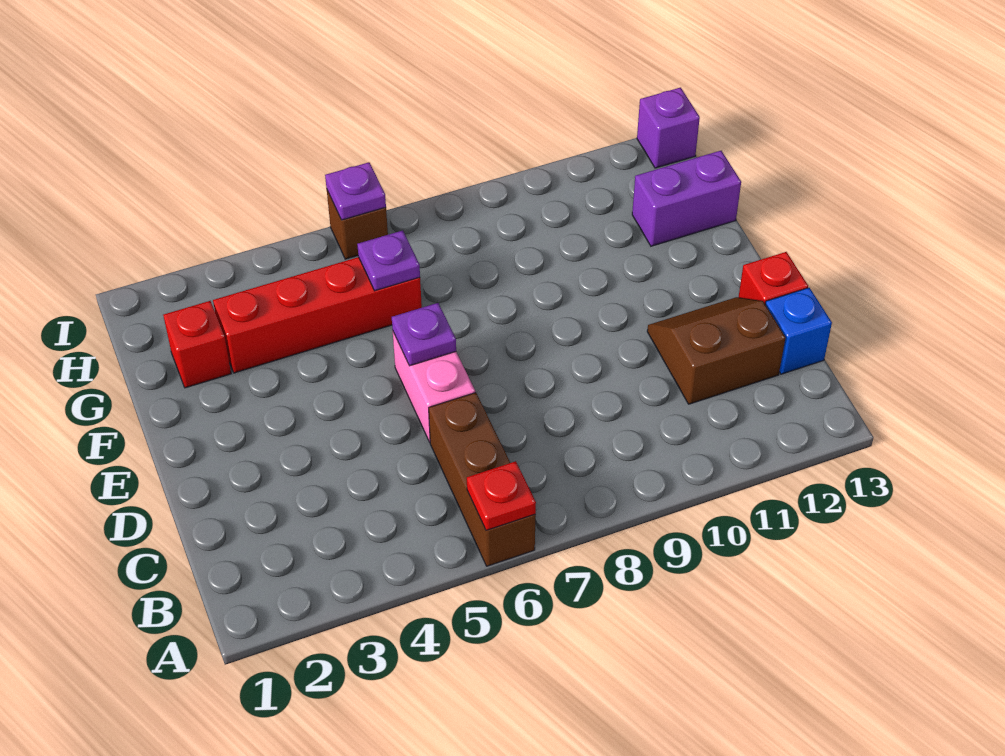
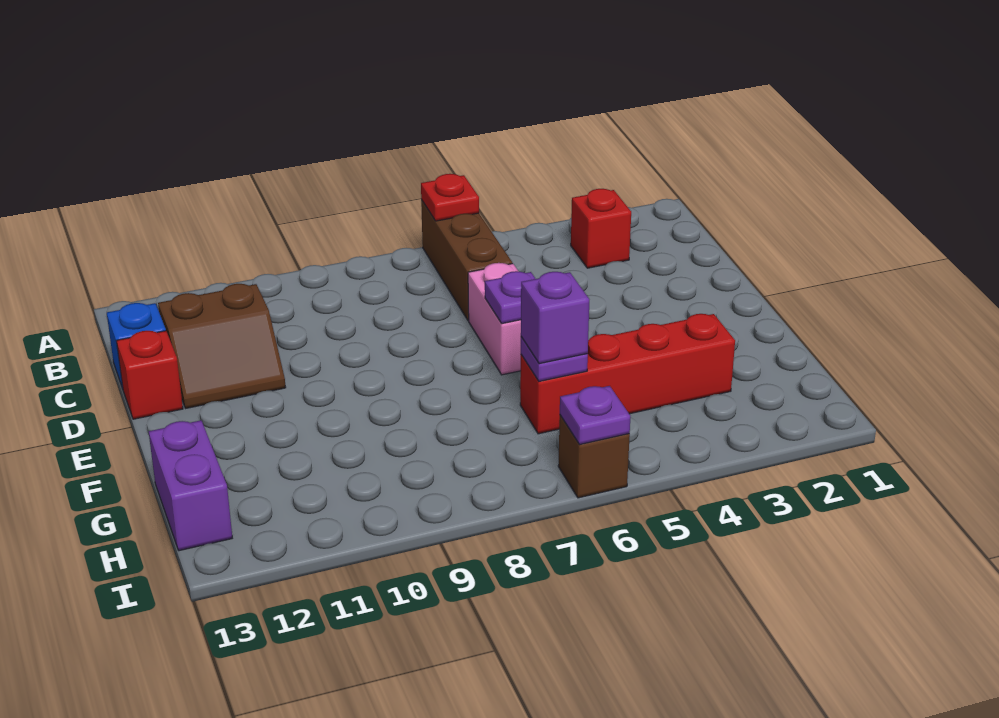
red brick G2 level 1 -> red brick B3 level 1
purple brick G12:G13 level 1 -> purple brick G13:H13 level 1
purple brick I13 level 1 -> purple brick G6 level 3

